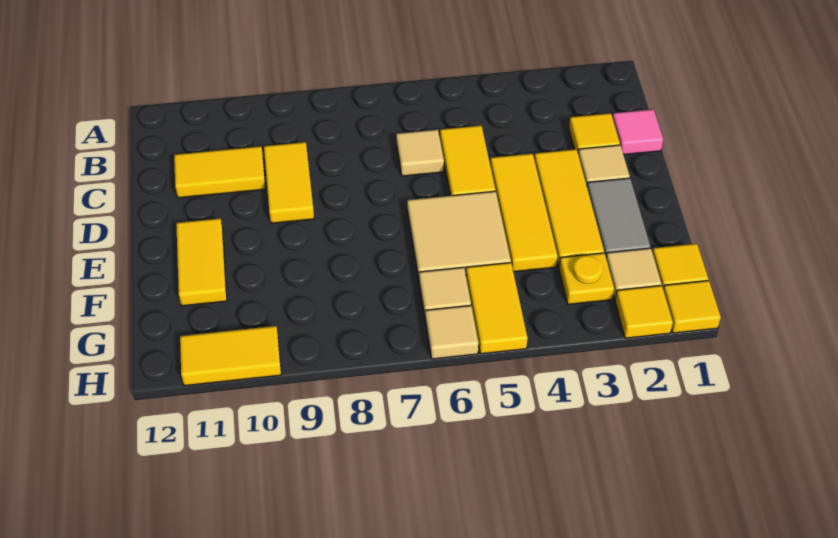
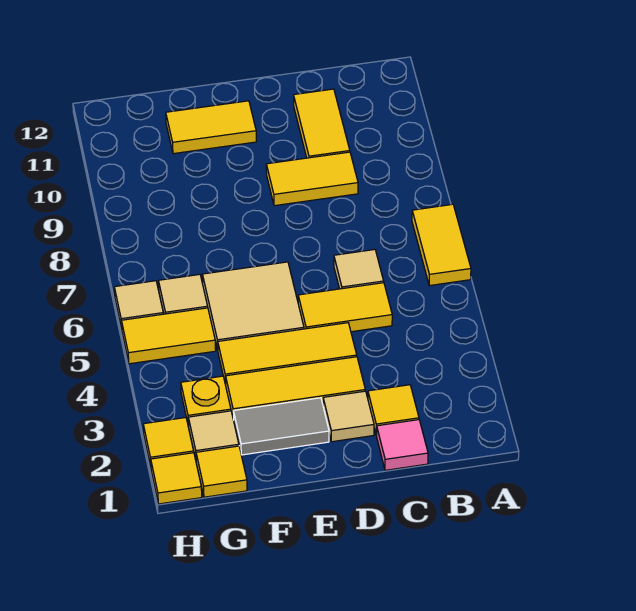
yellow tile H10:H11 level 1 -> yellow tile A6:A7 level 1

